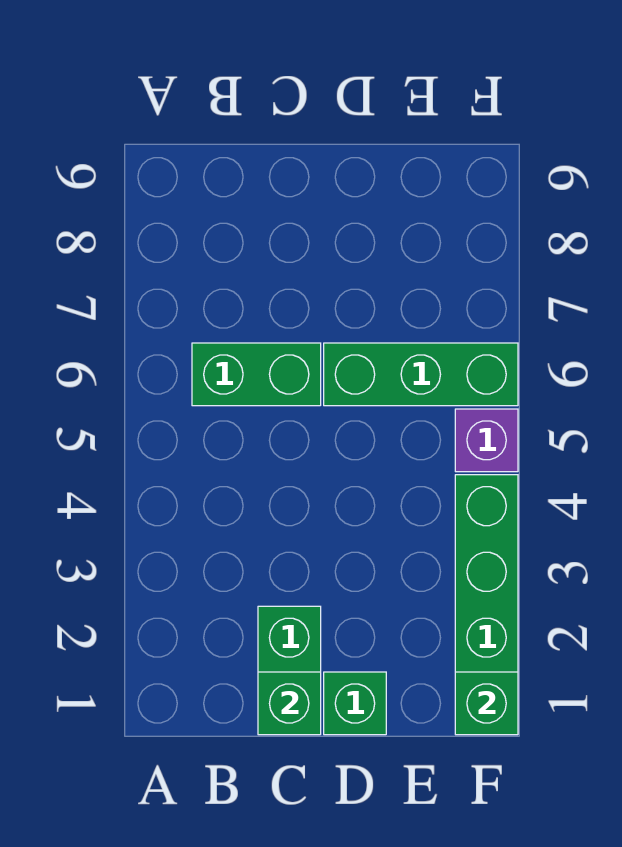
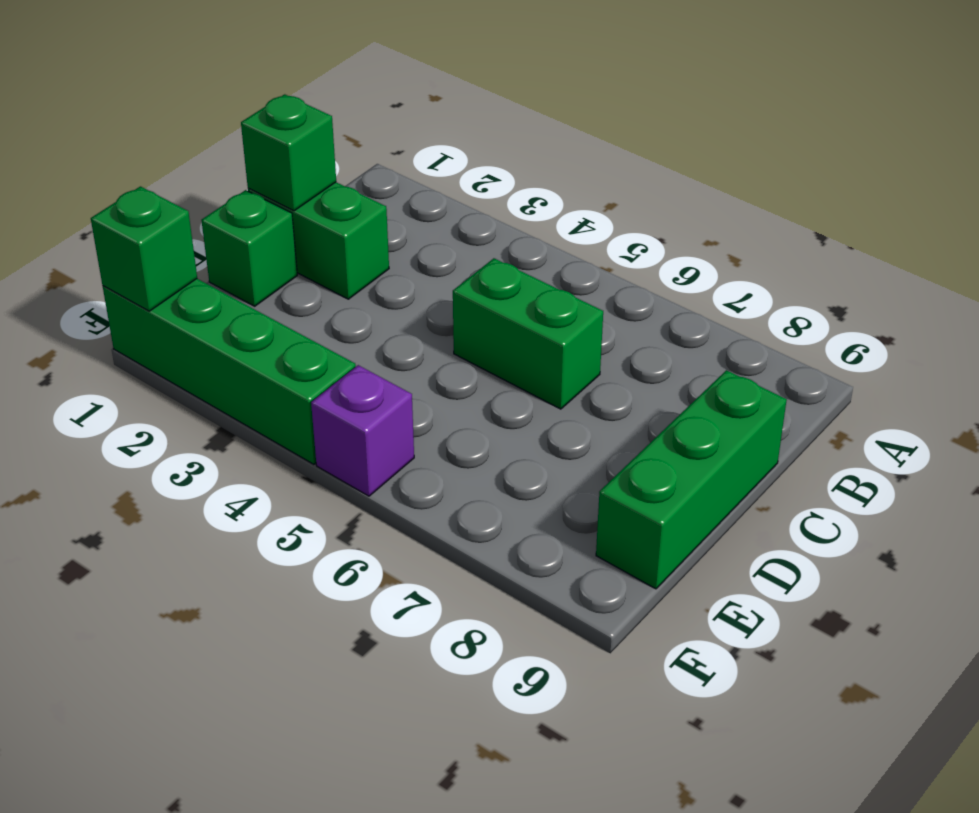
green brick B6:C6 level 1 -> green brick C5:C6 level 1
green brick D6:F6 level 1 -> green brick C9:E9 level 1

